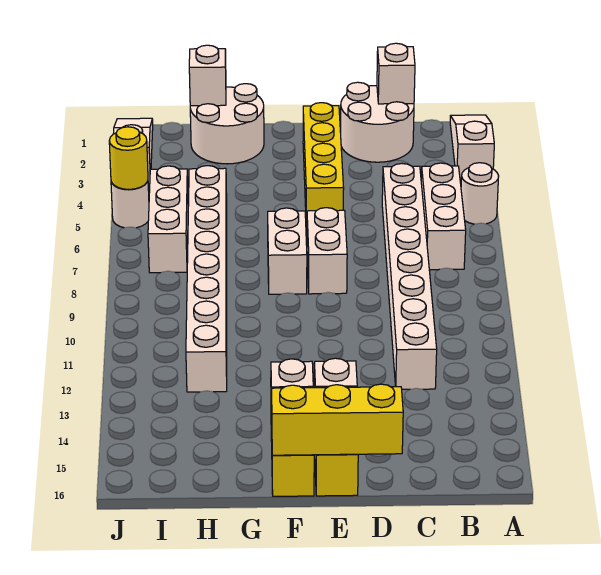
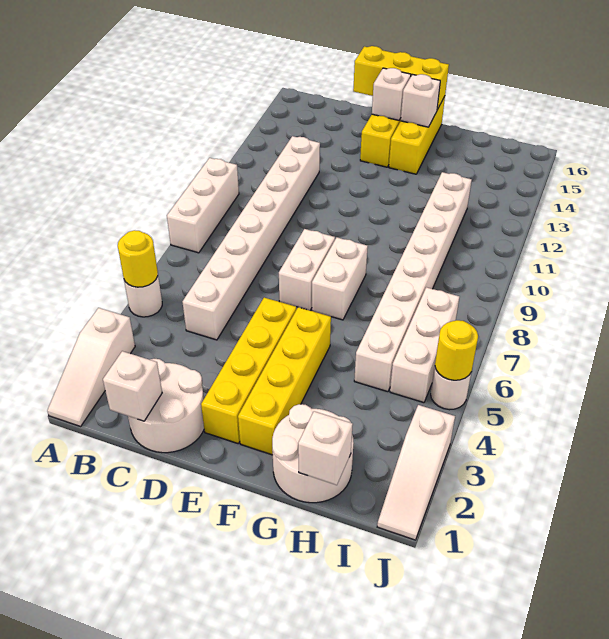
none -> yellow round brick A5 level 2
white brick B5:B7 level 1 -> white brick A8:A10 level 1
none -> yellow brick F2:F5 level 1

